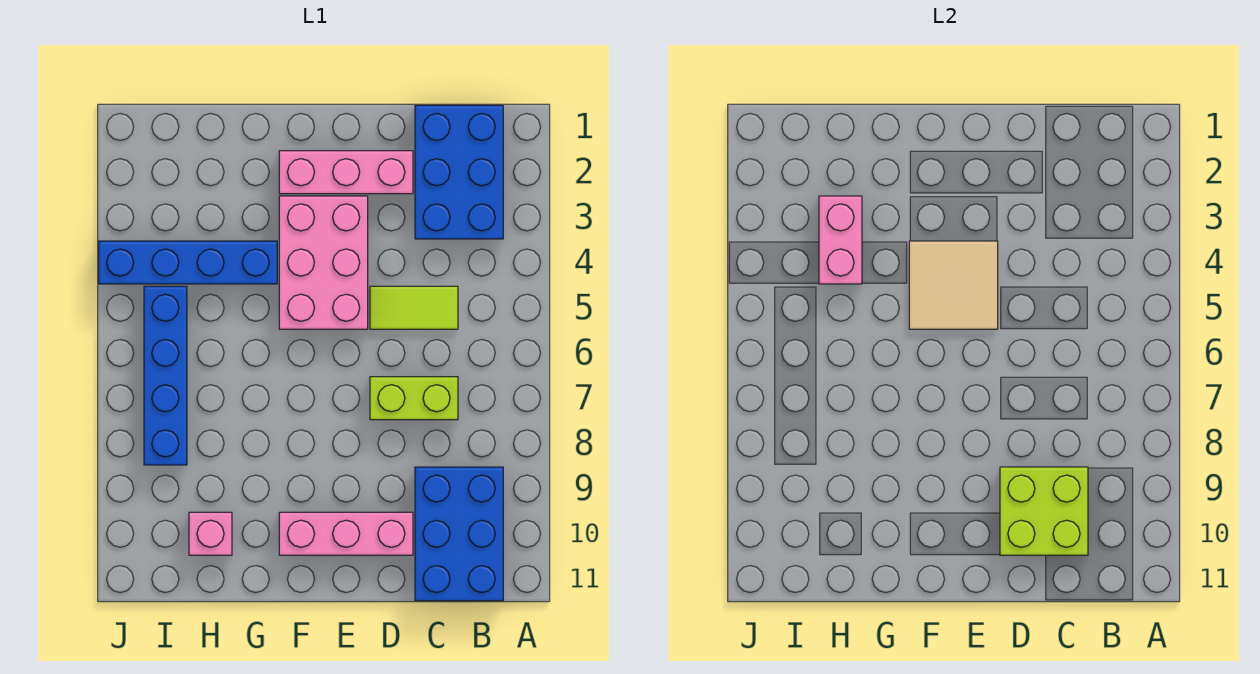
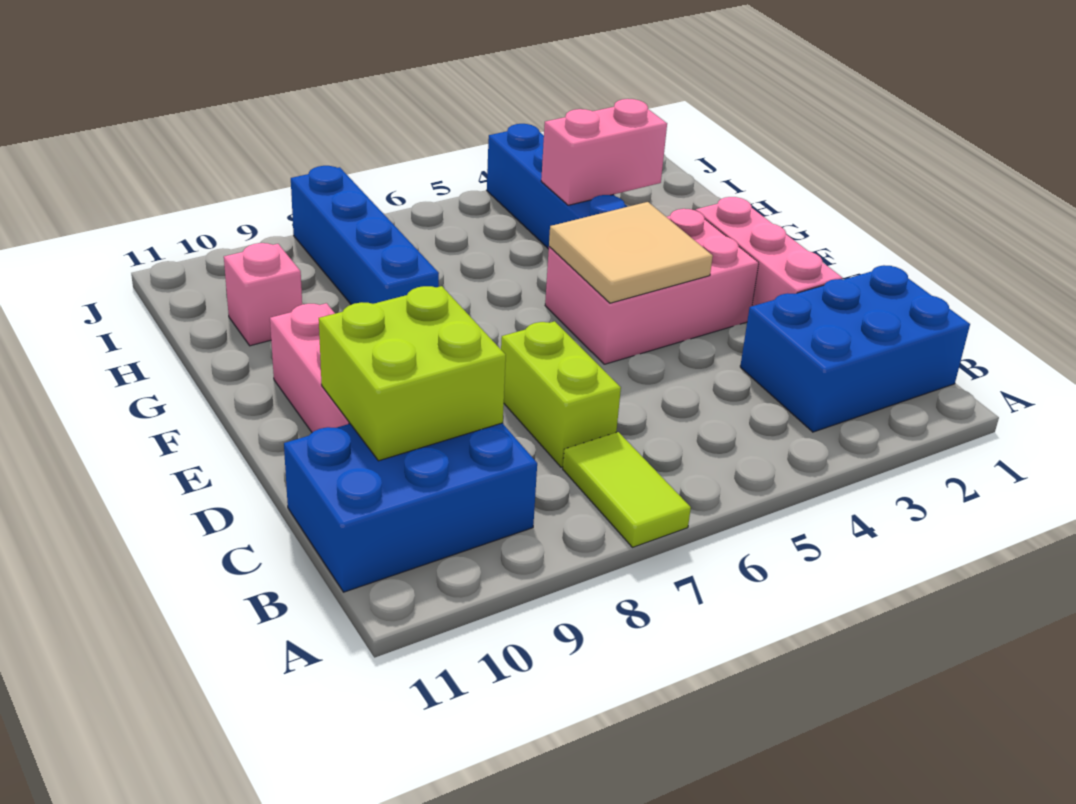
lime tile C5:D5 level 1 -> lime tile A7:B7 level 1
blue brick I5:I8 level 1 -> blue brick G8:J8 level 1

